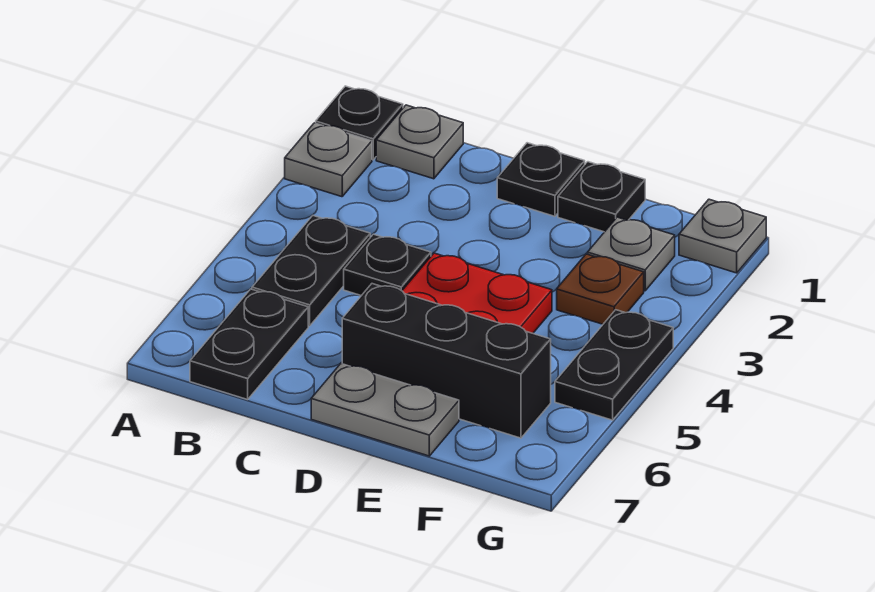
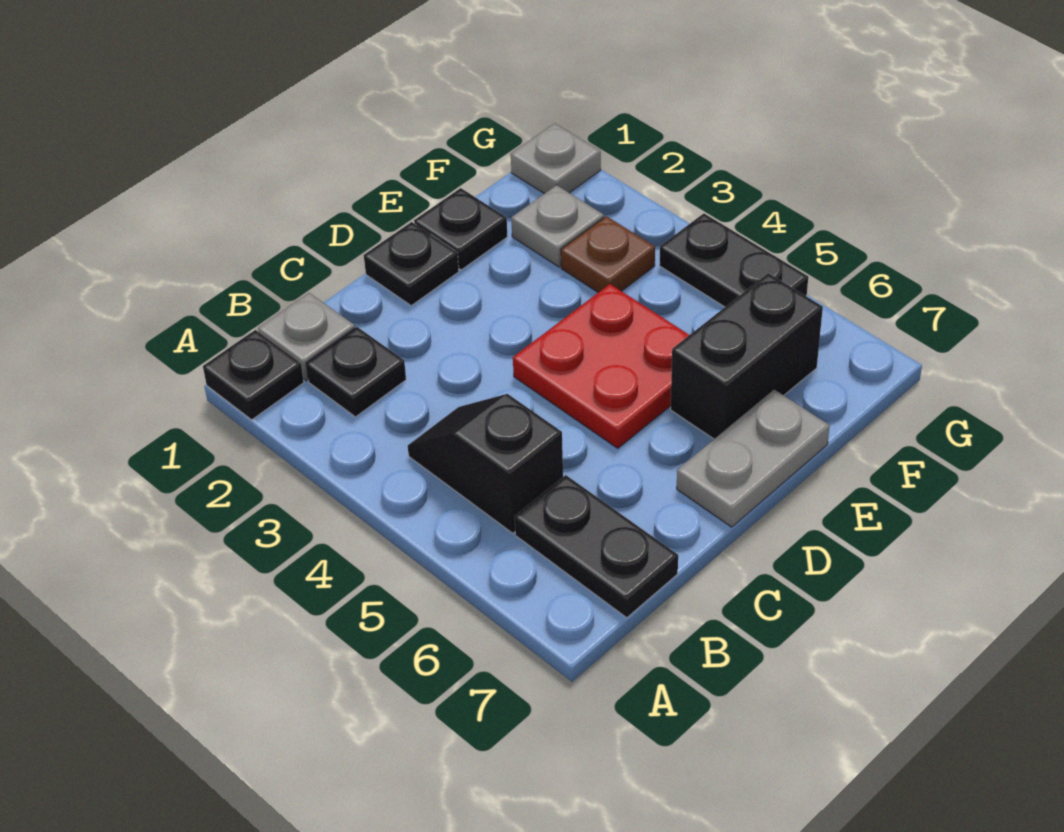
grey plate A2 level 1 -> none
black plate B4:B5 level 1 -> black slope B4:B5 level 1 top 5
black plate C4 level 1 -> black plate B2 level 1
black brick D6:F6 level 1 -> black brick E6:F6 level 1

